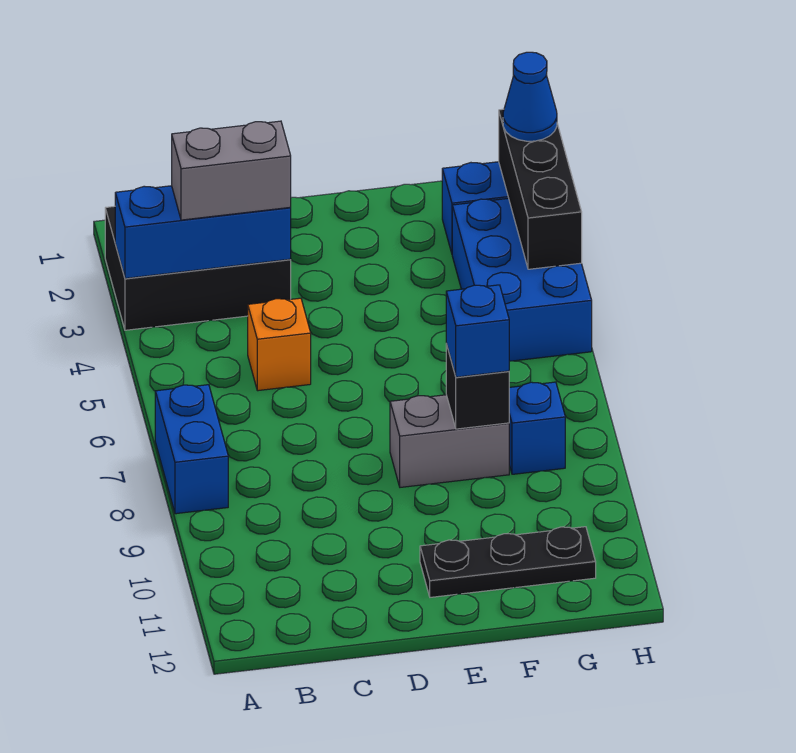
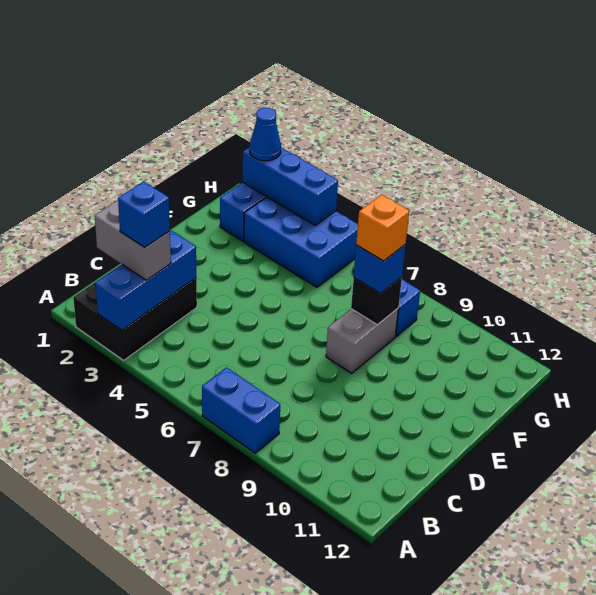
grey brick B3:C3 level 3 -> grey brick B2:B3 level 3
none -> blue brick B3 level 4
orange brick C5 level 1 -> orange brick F8 level 4
black plate E11:G11 level 1 -> none
black brick H2:H4 level 2 -> blue brick H2:H4 level 2

